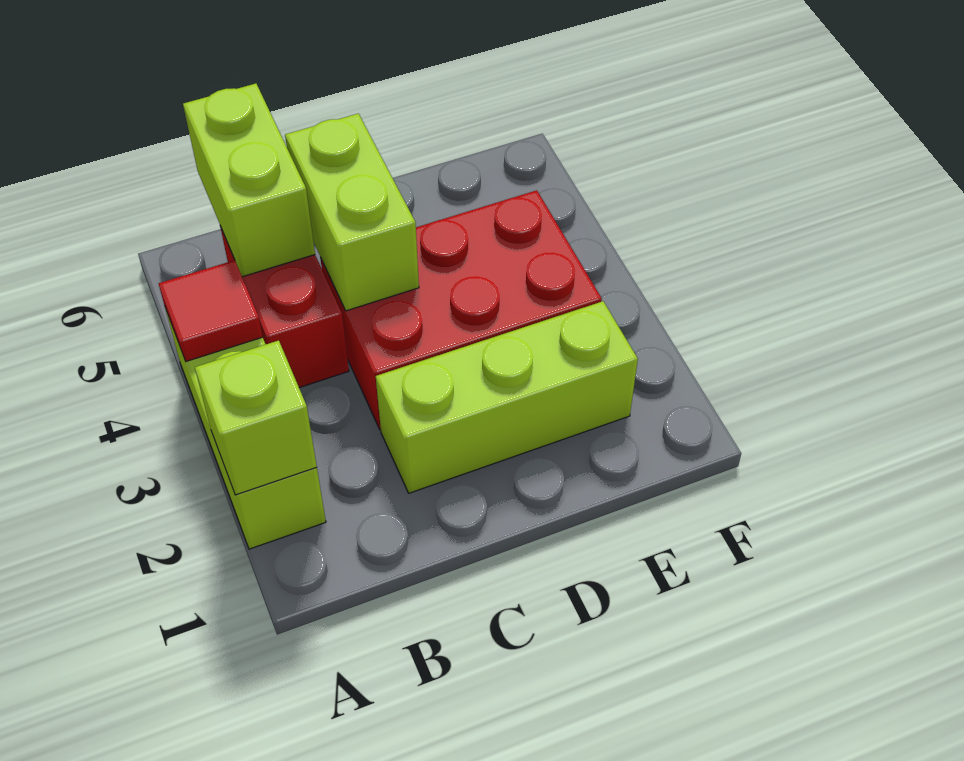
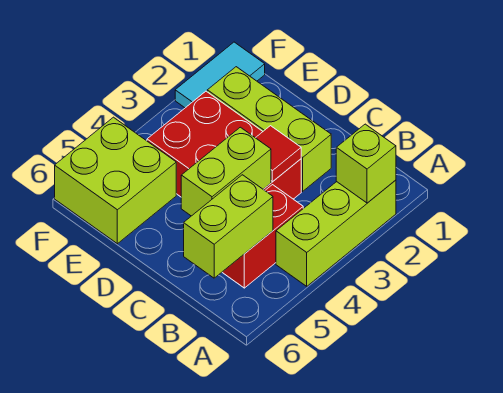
red tile A4 level 2 -> red tile C3 level 2
none -> lime brick E5:F6 level 1
none -> cyan tile F1:F2 level 1

